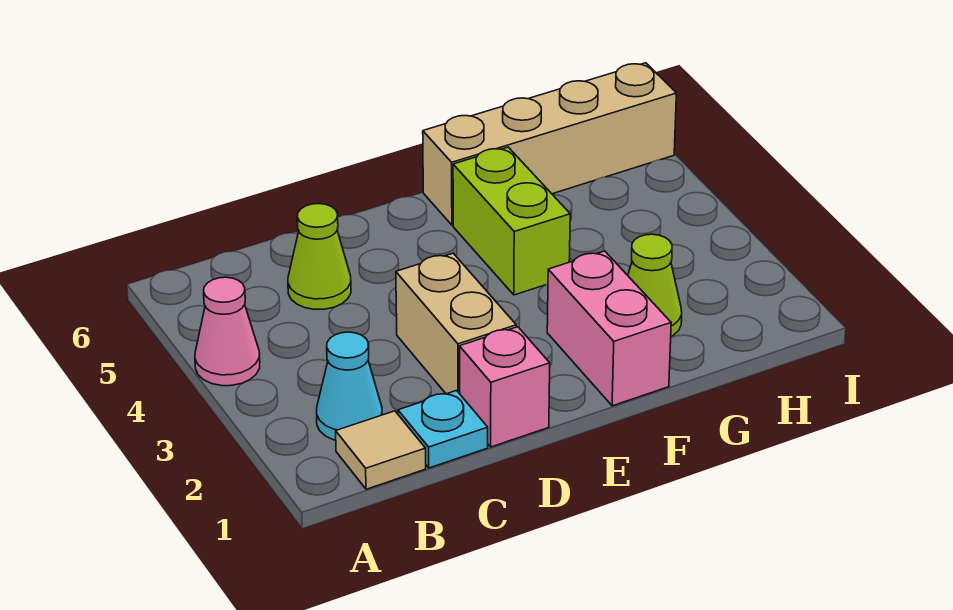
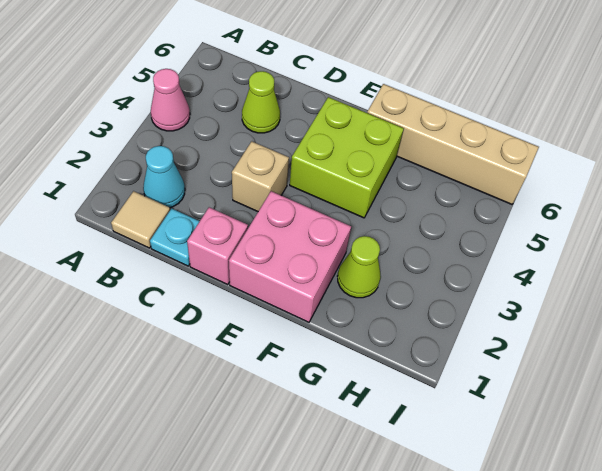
tan brick D2:D3 level 1 -> tan brick D3 level 1
pink brick F1:F2 level 1 -> pink brick E1:F2 level 1
lime brick F4:F5 level 1 -> lime brick E4:F5 level 1

